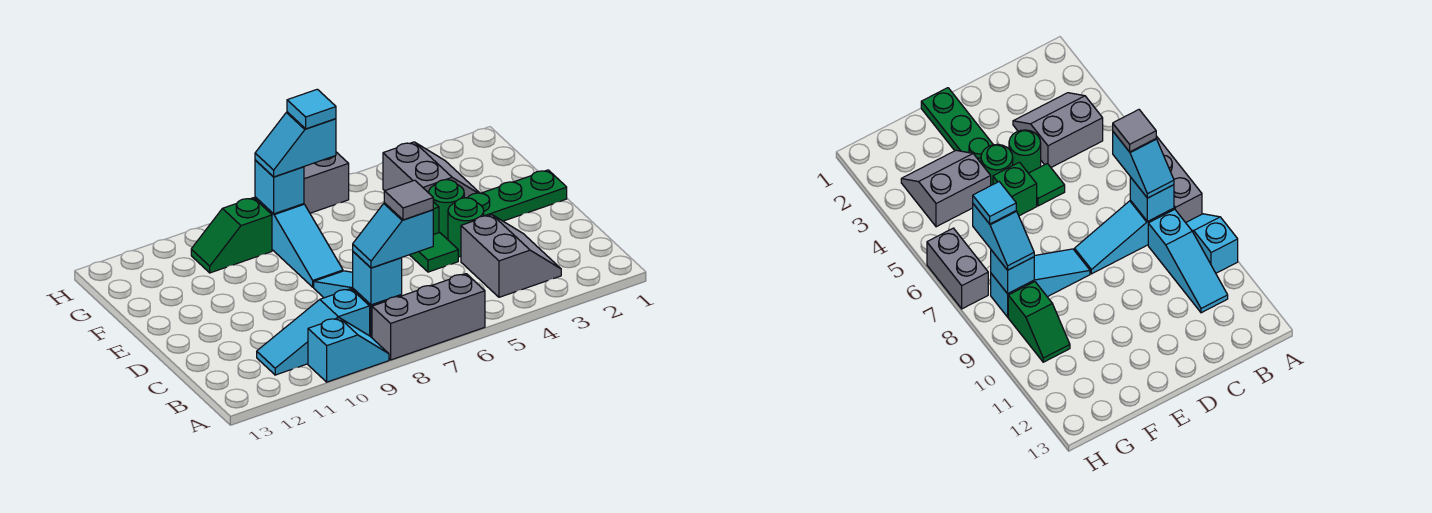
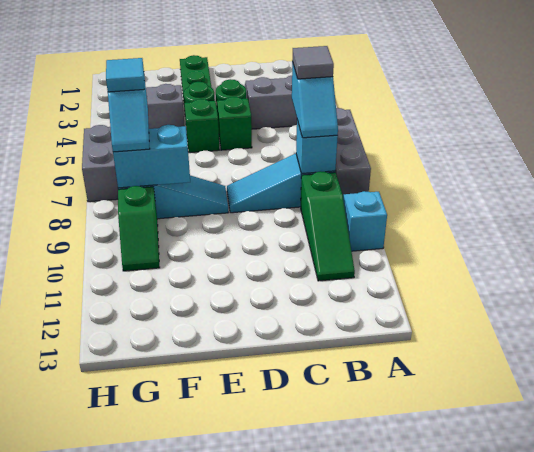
cyan slope B9:B11 level 1 top 9 -> green slope B9:B11 level 1 top 9
green tile D5 level 1 -> green brick D5 level 1
cyan brick G8 level 2 -> cyan brick F8:G8 level 2

